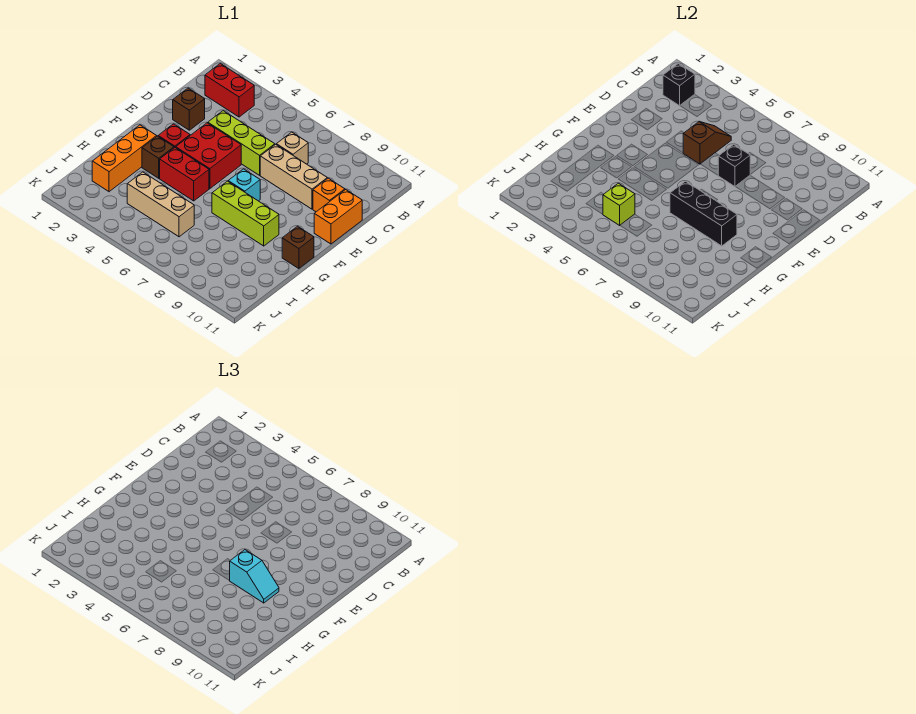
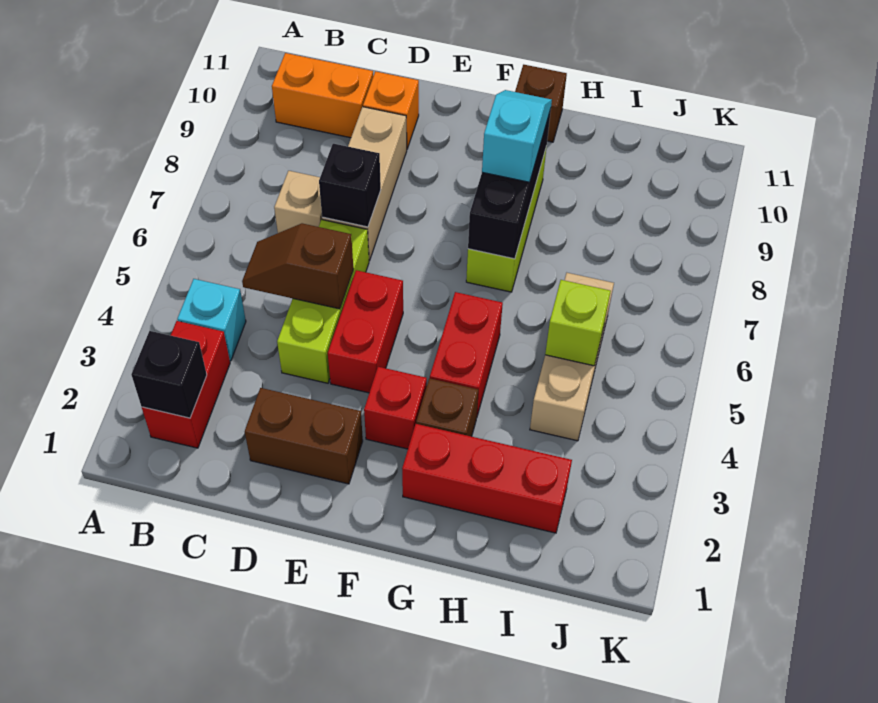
brown brick D2 level 1 -> brown brick D2:E2 level 1
orange brick D11:E11 level 1 -> orange brick B10:C10 level 1
red brick E4:F5 level 1 -> red brick E4:E5 level 1
cyan brick F7 level 1 -> cyan brick B4 level 1
orange brick G2:I2 level 1 -> red brick G2:I2 level 1

